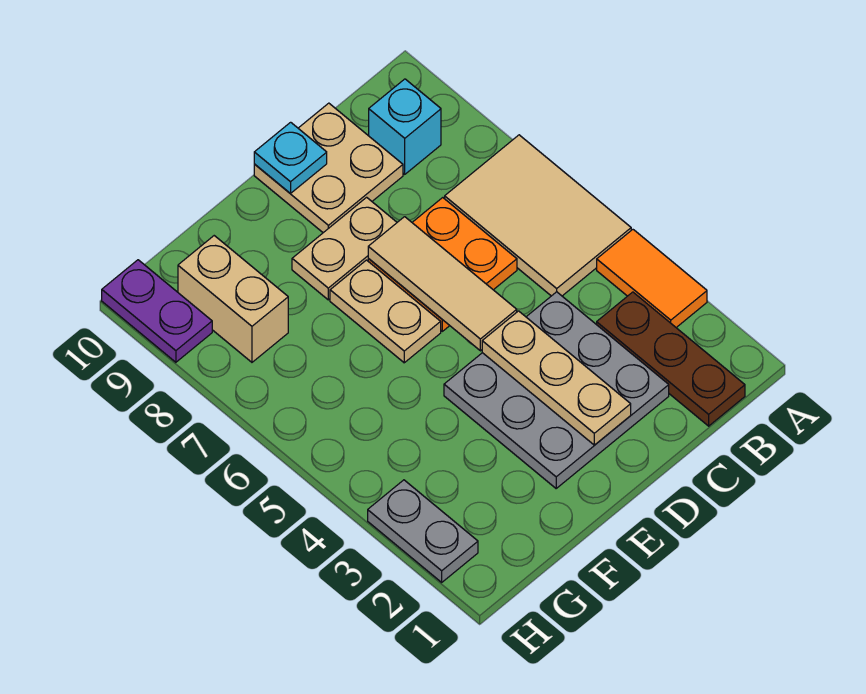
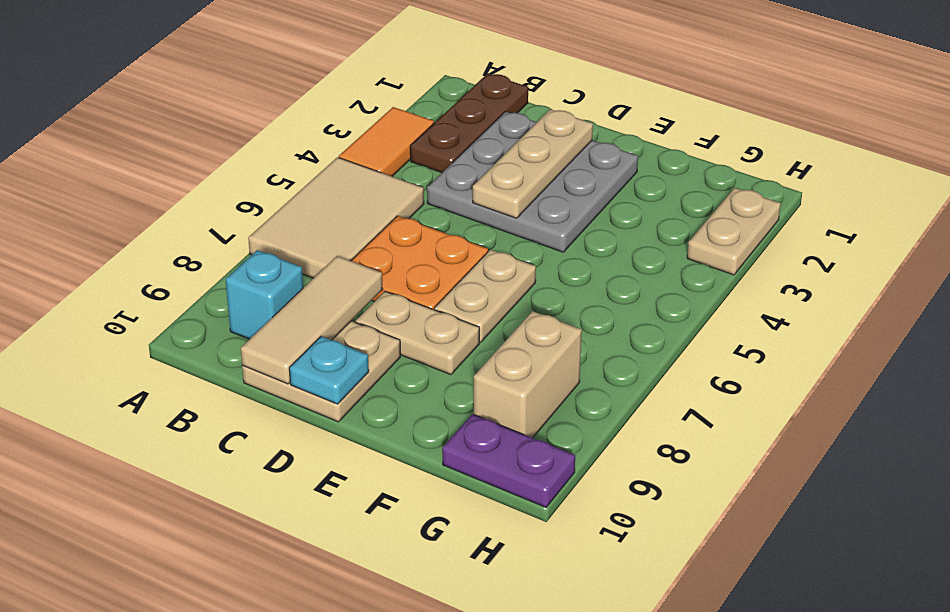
tan tile D5:D7 level 2 -> tan tile C8:C10 level 2
grey plate H2:H3 level 1 -> tan plate H2:H3 level 1
purple plate H9:H10 level 1 -> purple plate G10:H10 level 1

